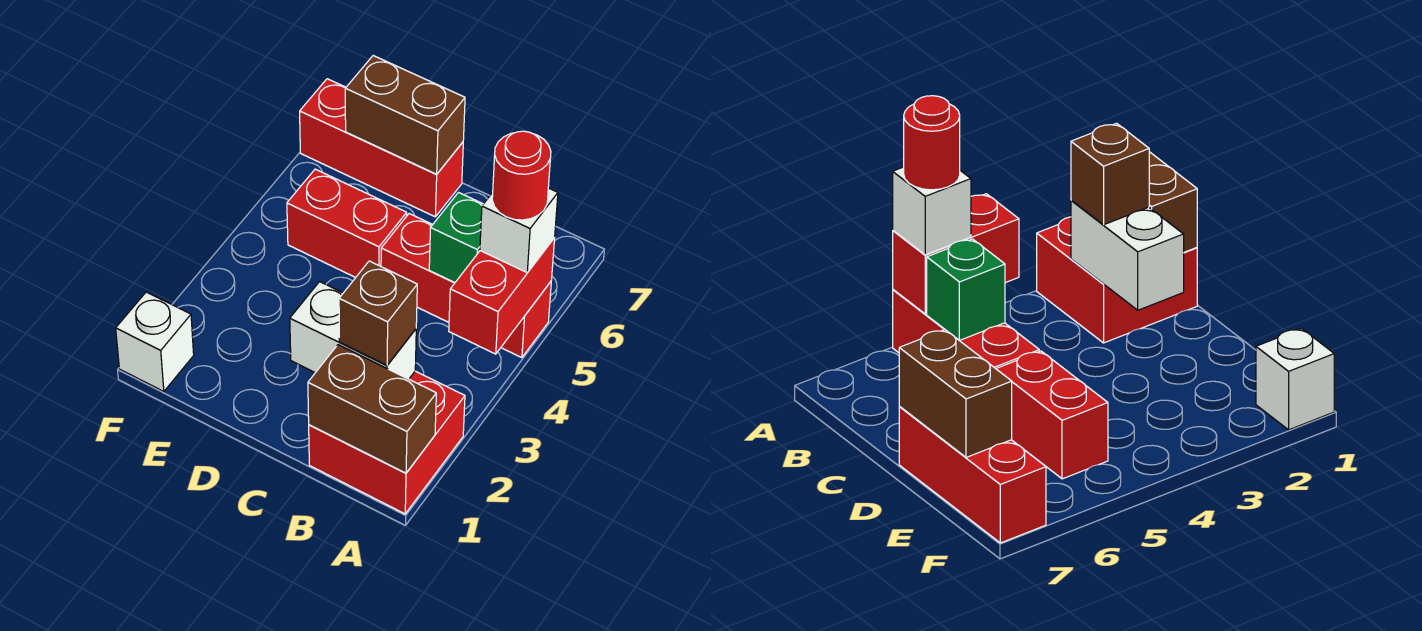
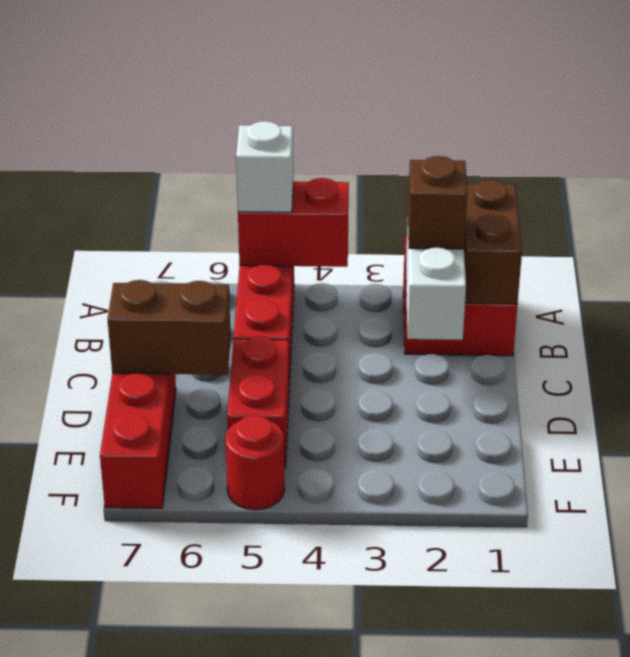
red round brick A5 level 4 -> red round brick F5 level 1
green brick B5 level 2 -> none
brown brick D7:E7 level 2 -> brown brick D6:D7 level 2
white brick F1 level 1 -> none

